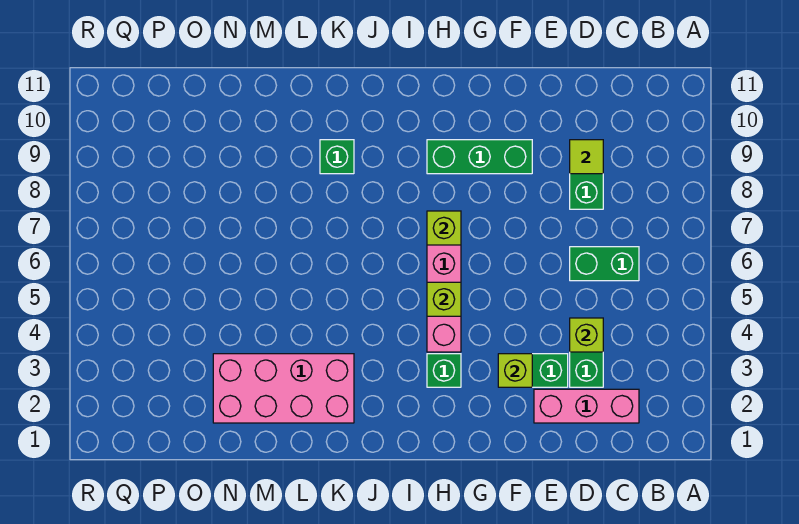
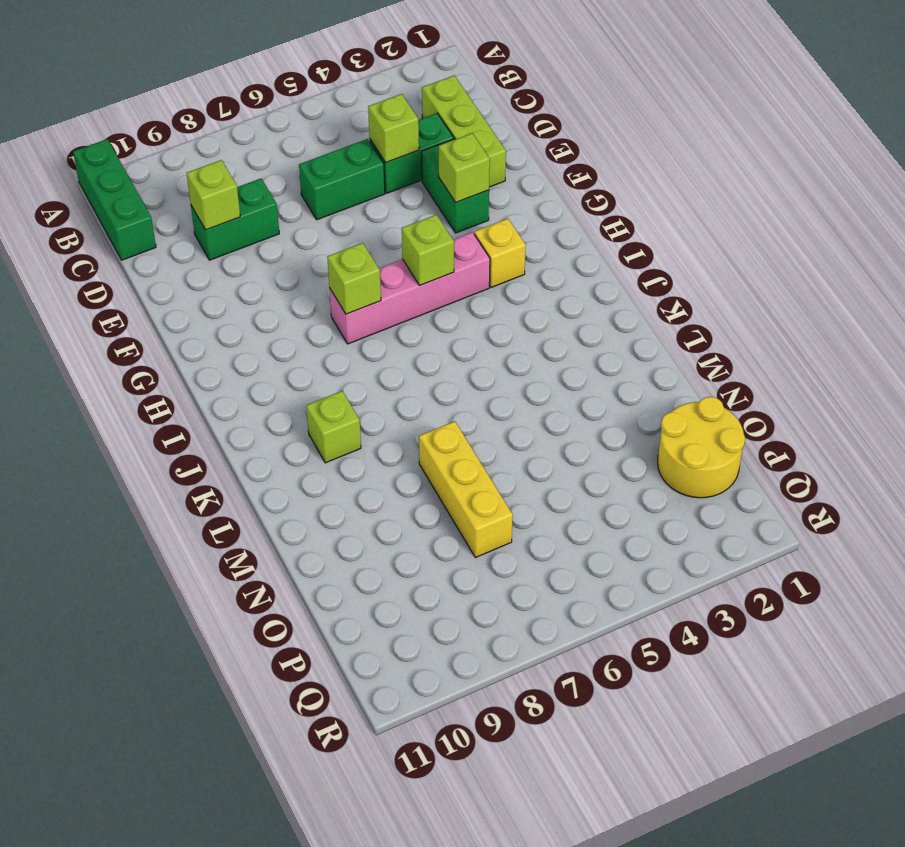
pink brick C2:E2 level 1 -> lime brick C2:E2 level 1
green brick C6:D6 level 1 -> green brick D5:D6 level 1
lime tile D9 level 2 -> lime brick D9 level 2
green brick F9:H9 level 1 -> green brick A11:C11 level 1
green brick H3 level 1 -> yellow brick H3 level 1
pink brick K2:N3 level 1 -> none
green brick K9 level 1 -> lime brick K9 level 1
none -> yellow brick M7:O7 level 1
none -> yellow round brick O1:P2 level 1

